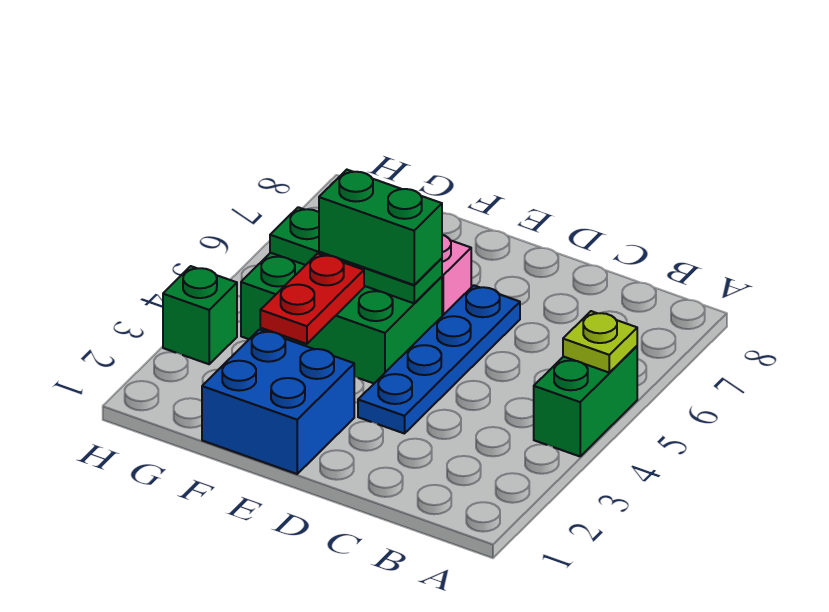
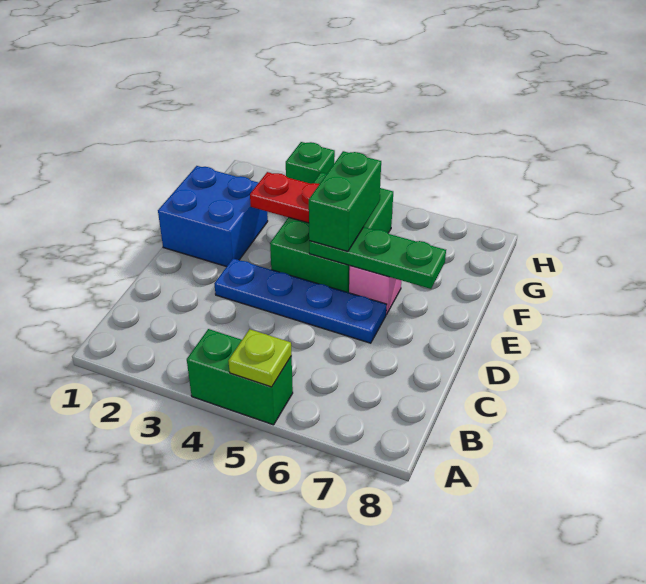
green plate E5:G5 level 2 -> green plate E5:E7 level 2

